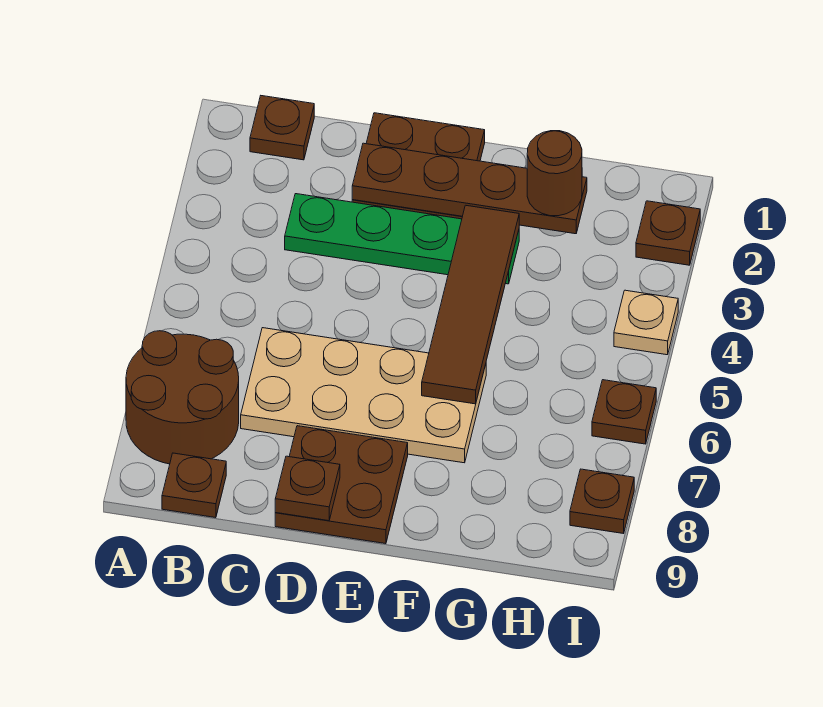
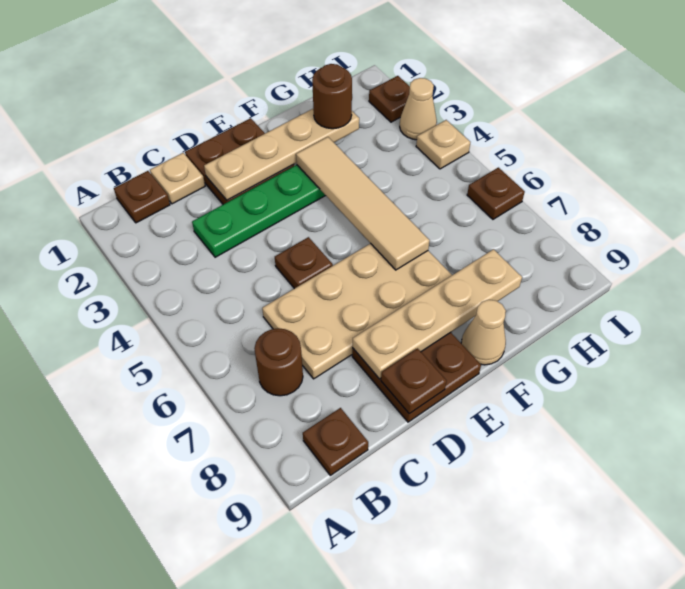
brown round brick A7:B8 level 1 -> brown round brick B7 level 1
none -> tan plate C1 level 1
brown plate D2:G2 level 2 -> tan plate D2:G2 level 2
none -> tan plate D8:G8 level 2
brown tile F3:F6 level 2 -> tan tile F3:F6 level 2
none -> tan cone F9 level 1
none -> tan cone I3 level 1
brown plate I8 level 1 -> brown plate D5 level 1

